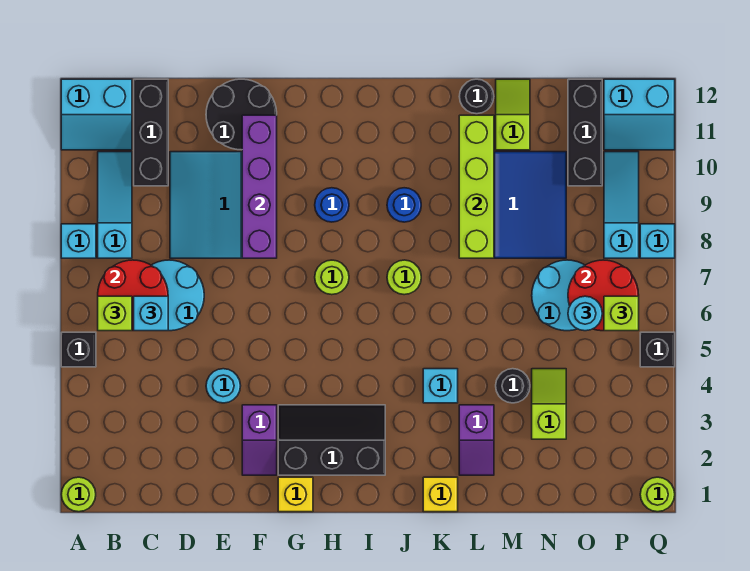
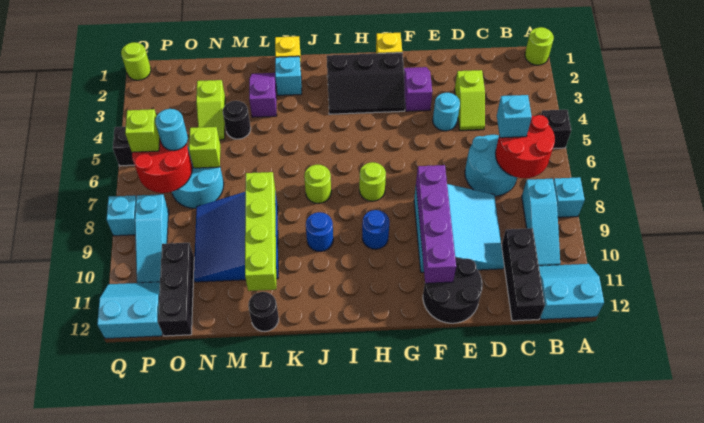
lime brick B6 level 3 -> lime brick N6 level 2
cyan brick K4 level 1 -> cyan brick K2 level 1
lime slope M11:M12 level 1 top 11 -> lime slope D3:D4 level 1 top 3

